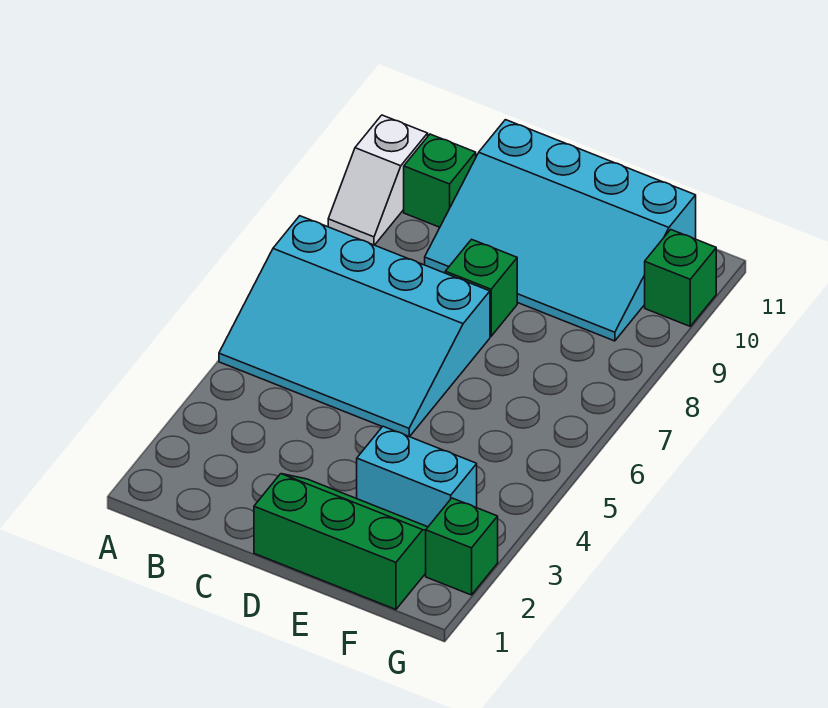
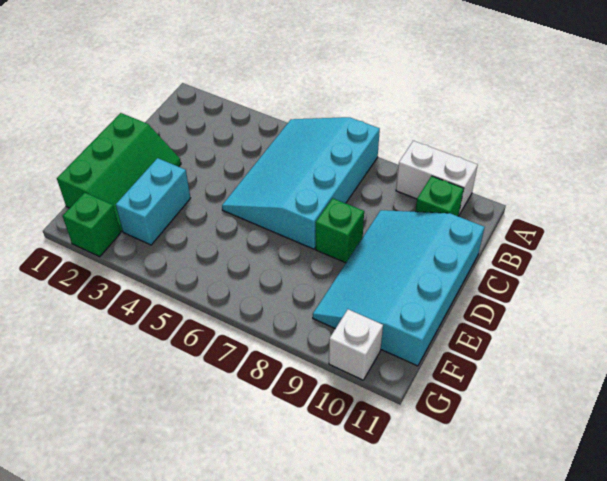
white slope A9:A10 level 1 top 10 -> white brick A9:A10 level 1
green brick G10 level 1 -> white brick G10 level 1

